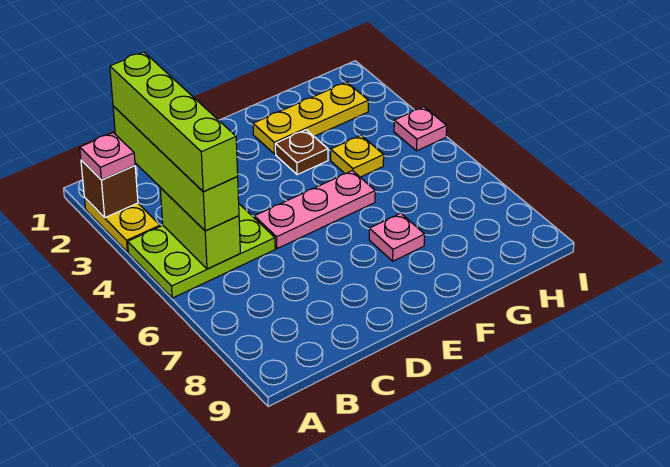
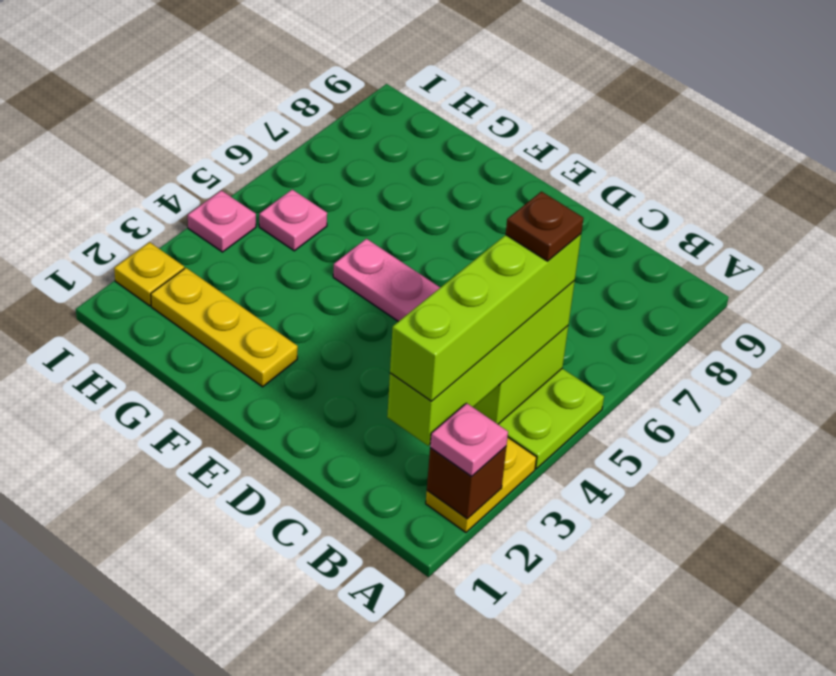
brown plate F3 level 1 -> brown plate B5 level 5
pink plate F7 level 1 -> pink plate H5 level 1
yellow plate G4 level 1 -> yellow plate I2 level 1

